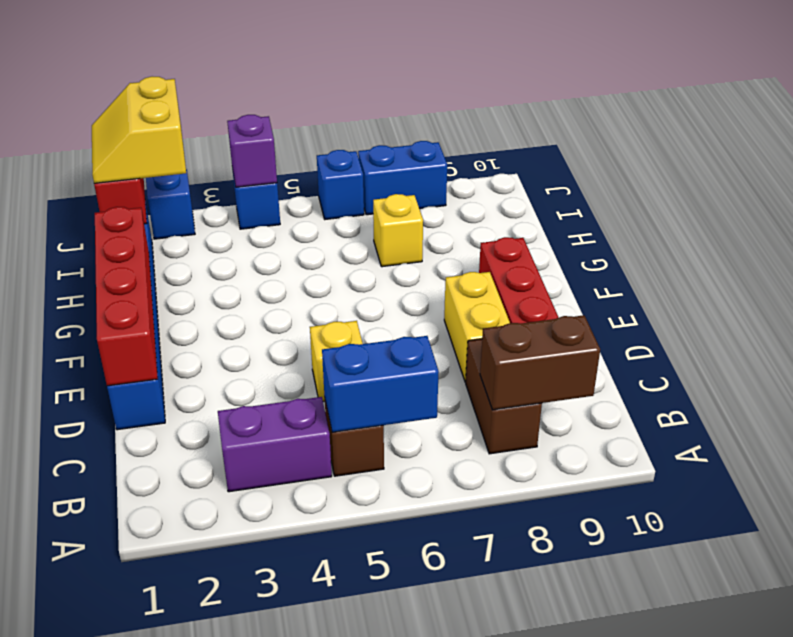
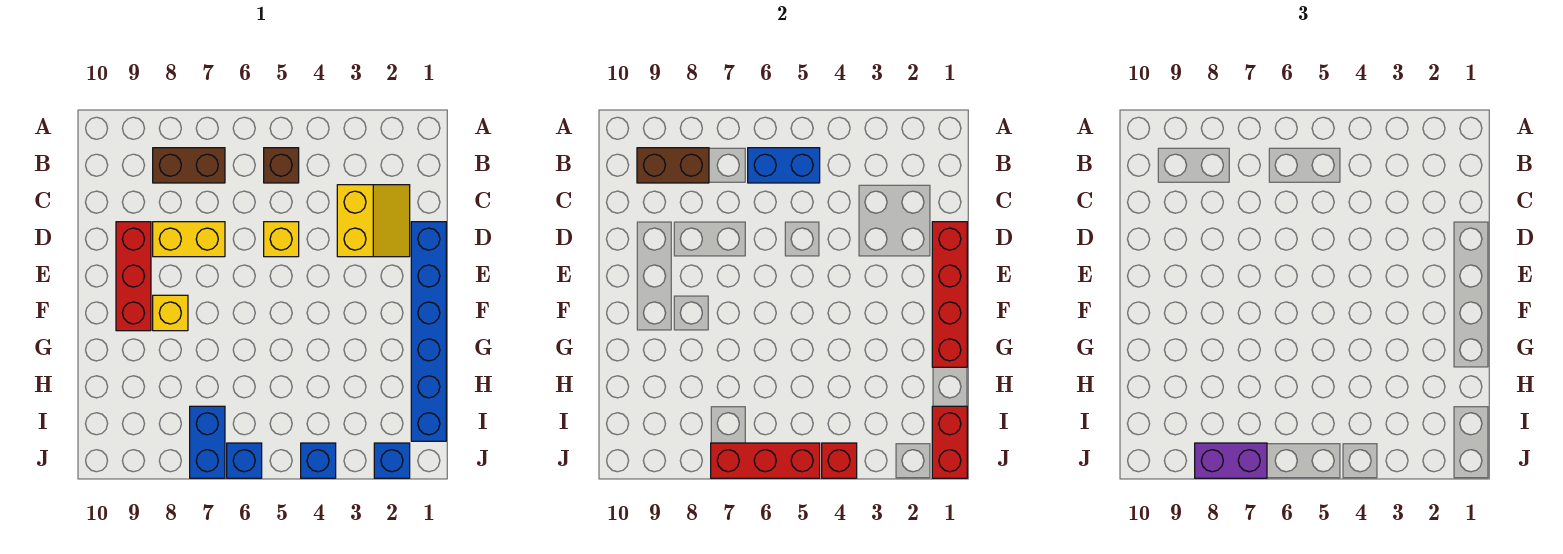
purple brick B3:B4 level 1 -> purple brick J7:J8 level 3
brown brick B8:C8 level 1 -> brown brick B7:B8 level 1
yellow brick D8:E8 level 1 -> yellow brick D7:D8 level 1
yellow brick H7 level 1 -> yellow brick F8 level 1
yellow slope I1:J2 level 3 top 2 -> yellow slope C2:D3 level 1 top 3
purple brick J4 level 2 -> red brick J4 level 2
none -> red brick J5:J7 level 2
blue brick J7:J8 level 1 -> blue brick I7:J7 level 1

